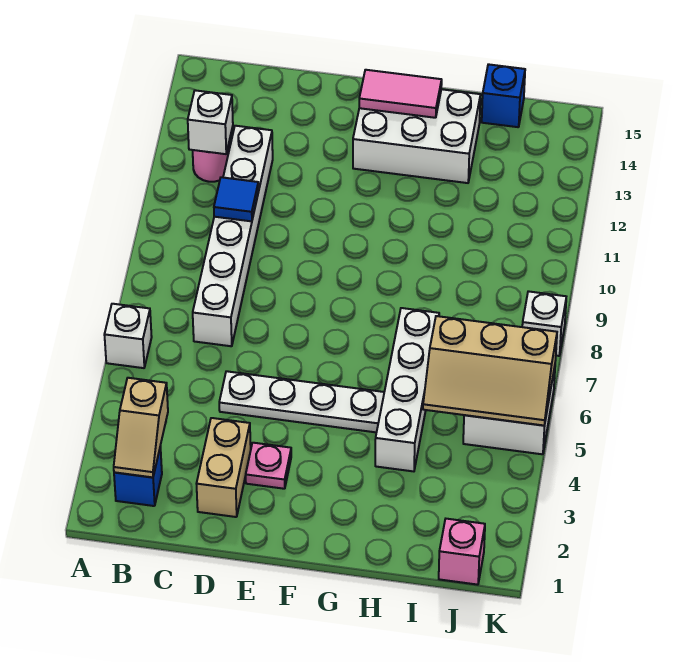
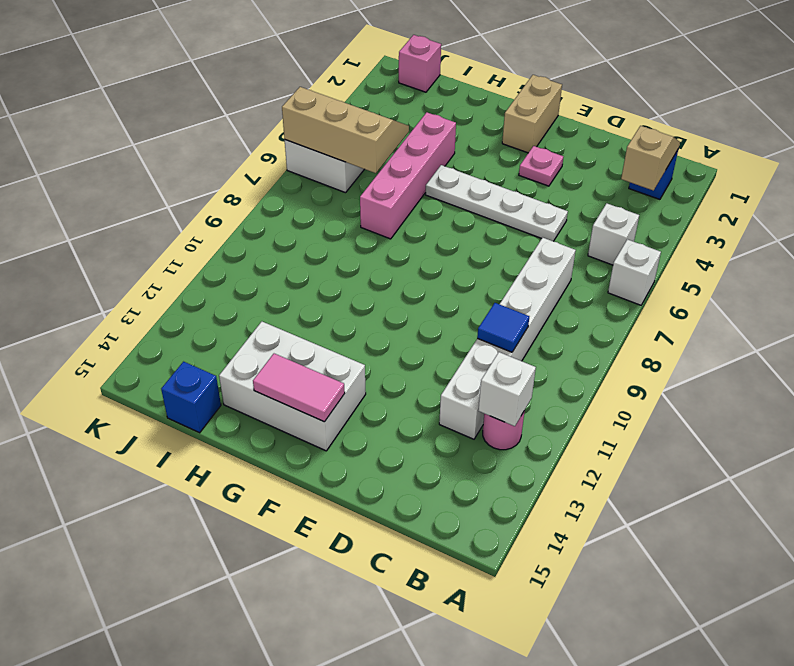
tan brick D2:D3 level 1 -> tan brick F1:F2 level 1
white brick H4:H7 level 1 -> pink brick H4:H7 level 1
white brick K8 level 1 -> white brick B5 level 1

